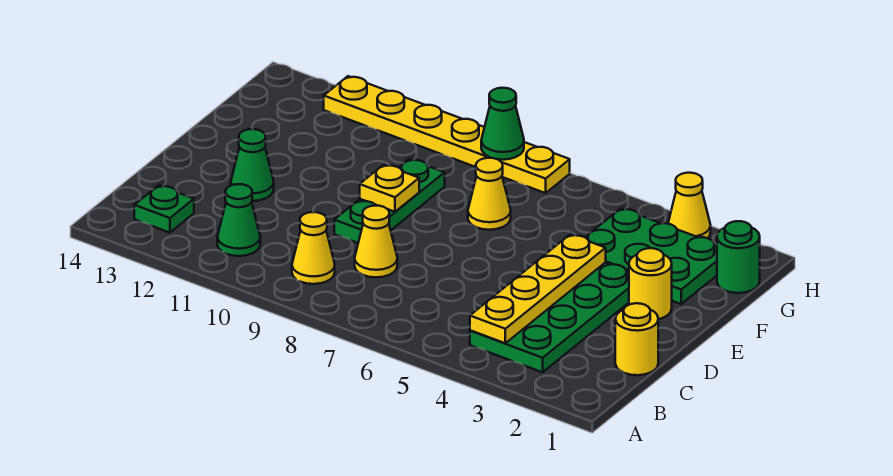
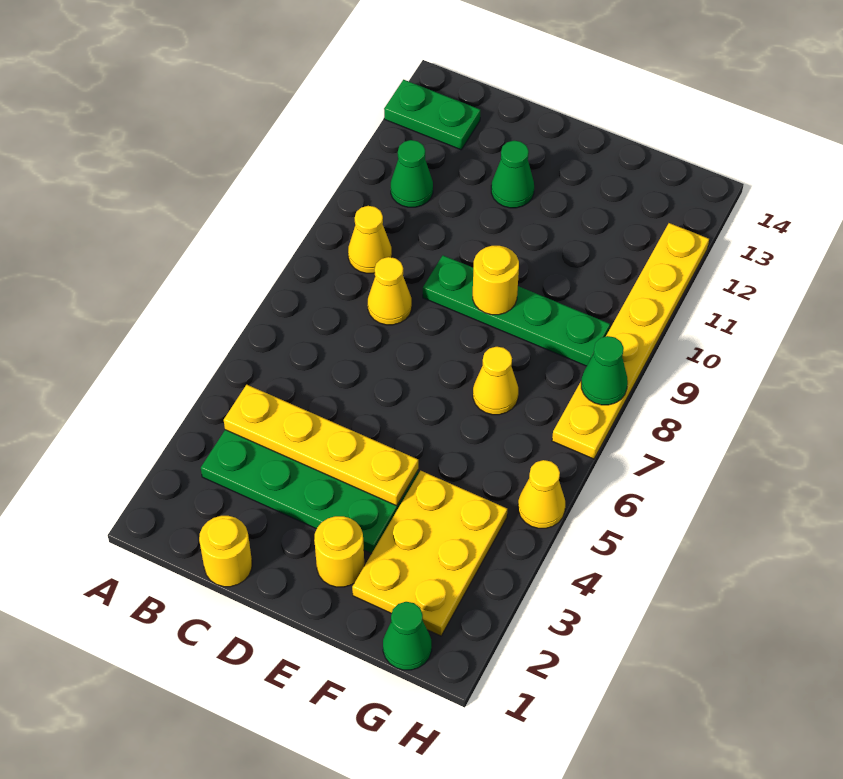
green plate B13 level 1 -> green plate A13:B13 level 1
green plate D9:F9 level 1 -> green plate D9:G9 level 1
yellow plate E9 level 2 -> yellow round brick E9 level 2
green plate F2:G4 level 1 -> yellow plate F2:G4 level 1
green round brick G1 level 1 -> green cone G1 level 1
yellow cone H3 level 1 -> yellow cone H5 level 1

